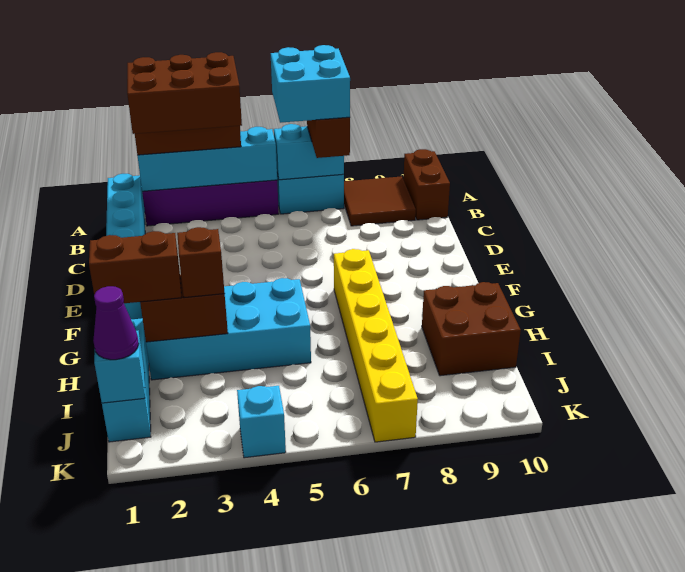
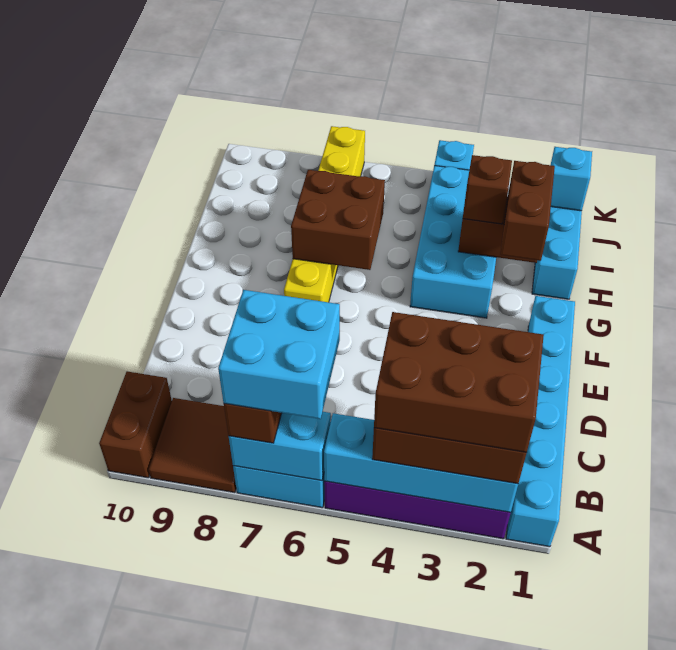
cyan brick G2:H5 level 1 -> cyan brick G3:J4 level 1
brown brick H1:H2 level 3 -> brown brick G2:H2 level 3
brown brick H9:I10 level 1 -> brown brick G6:H7 level 2
purple cone J1 level 3 -> none

